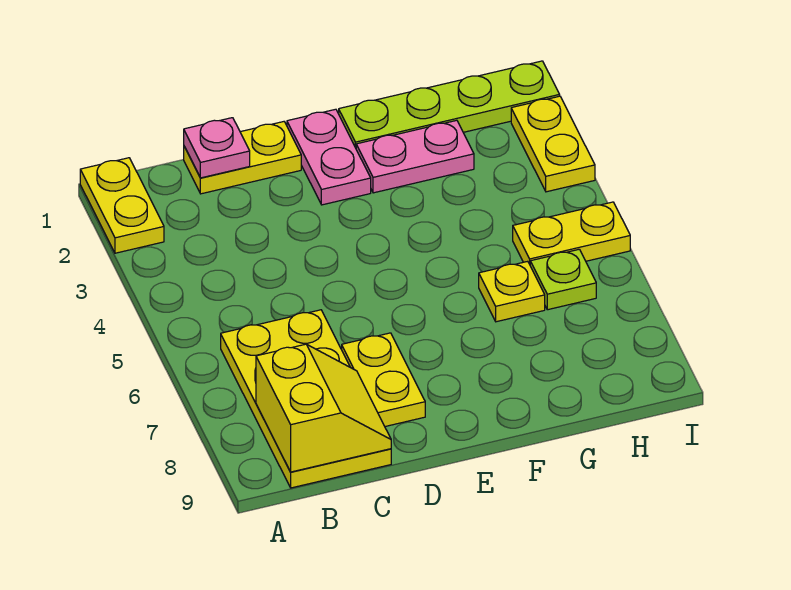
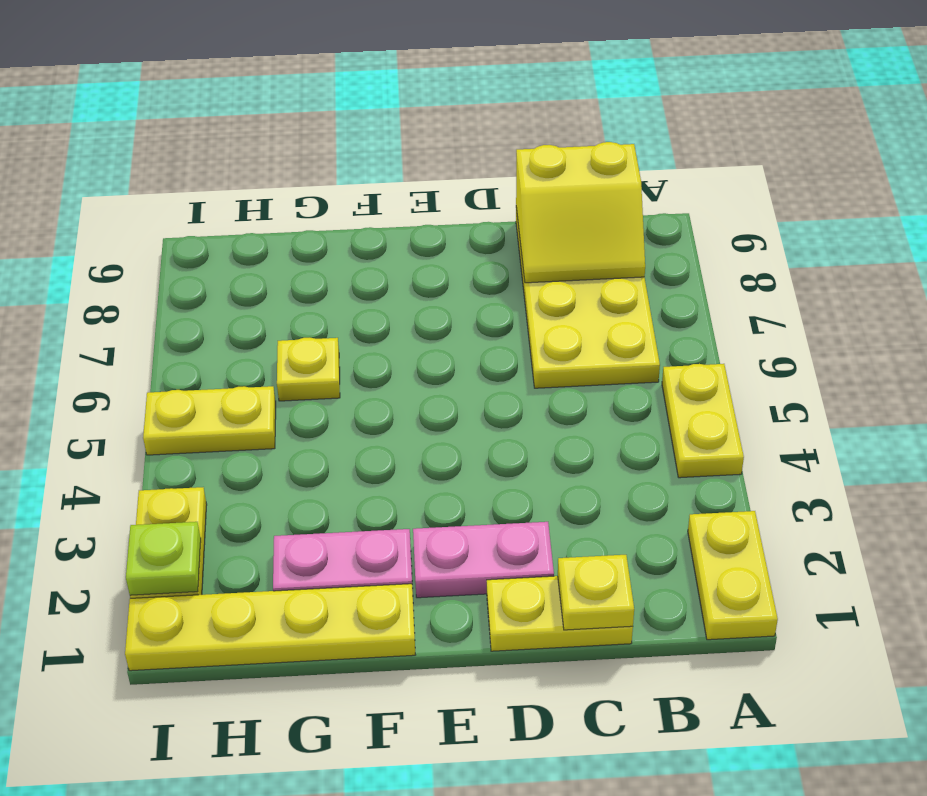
yellow slope B8:C9 level 2 top B -> yellow slope B8:C9 level 2 top 9
pink plate C1 level 2 -> yellow plate C1 level 2
yellow plate D7:D8 level 1 -> yellow plate A4:A5 level 1
pink plate E1:E2 level 1 -> pink plate D2:E2 level 1
lime plate F1:I1 level 1 -> yellow plate F1:I1 level 1
lime plate H6 level 1 -> lime plate I2 level 2

